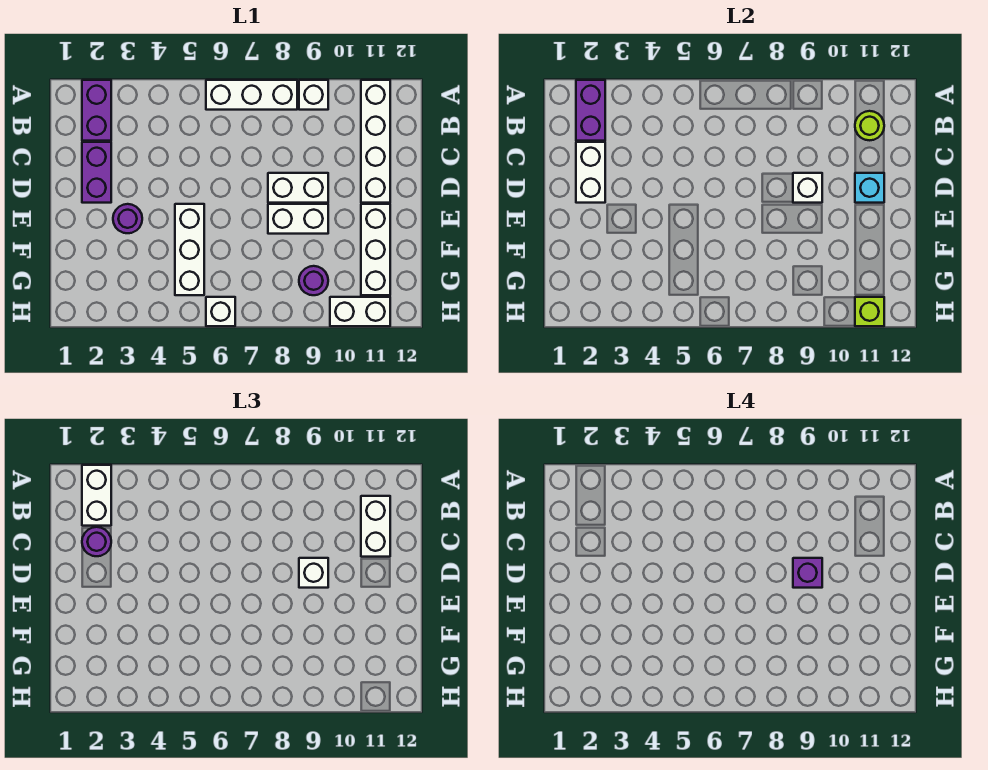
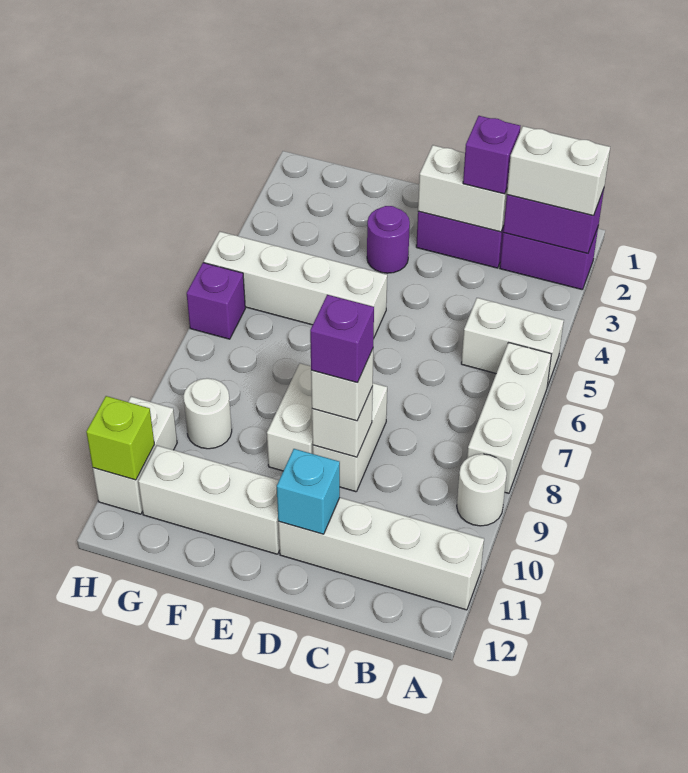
white brick A9 level 1 -> white round brick A9 level 1
lime round brick B11 level 2 -> none
white brick B11:C11 level 3 -> white brick A5:B5 level 1
purple round brick C2 level 3 -> purple brick C2 level 3
white brick E5:G5 level 1 -> white brick E5:H5 level 1
purple round brick G9 level 1 -> white round brick G9 level 1
white brick H6 level 1 -> purple brick H6 level 1

